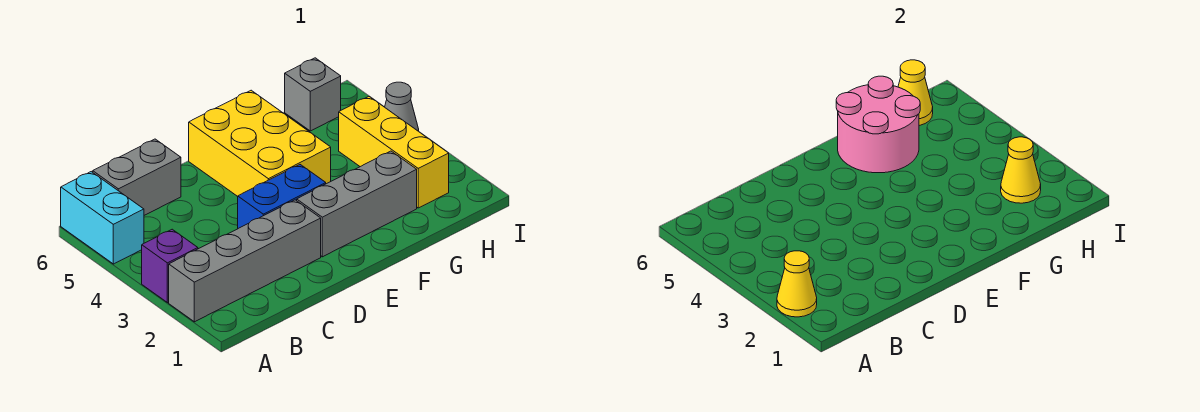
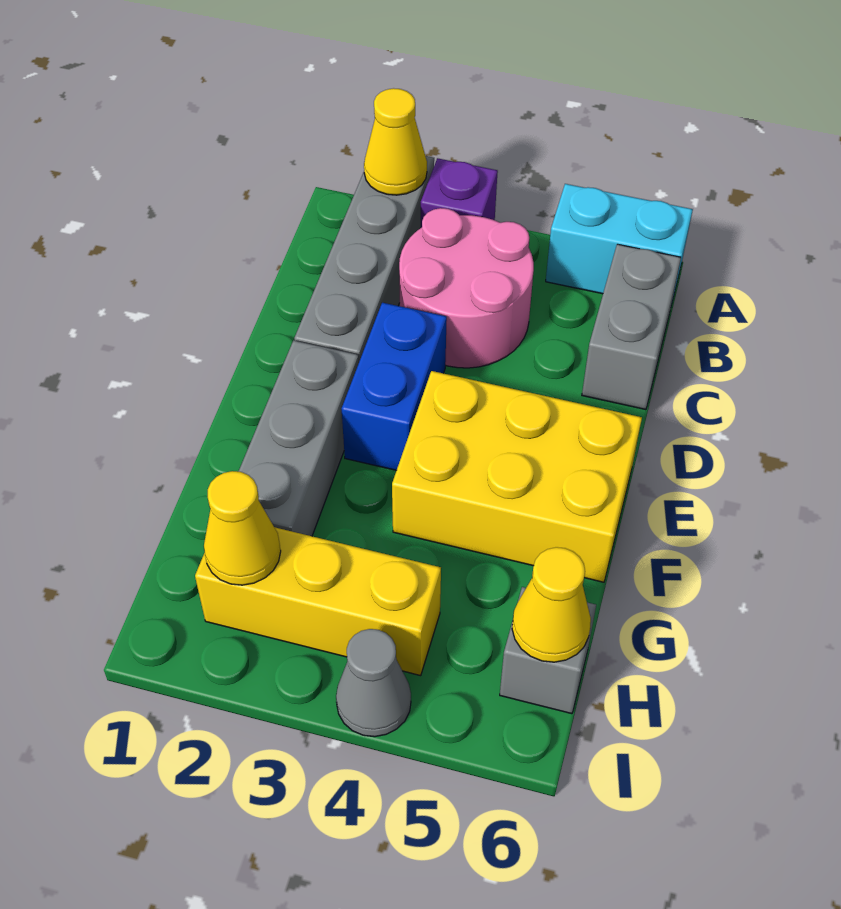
pink round brick F5:G6 level 2 -> pink round brick B3:C4 level 1

